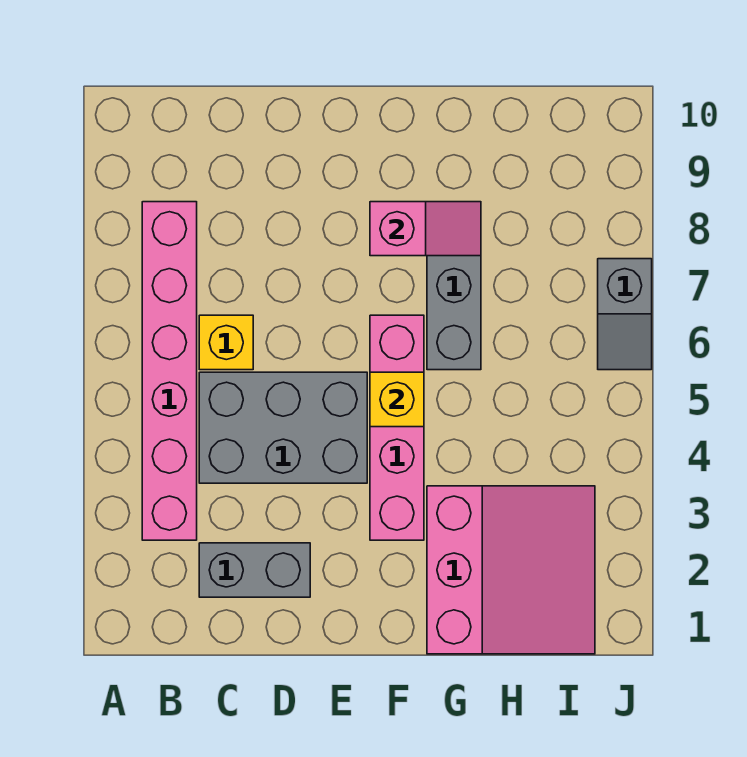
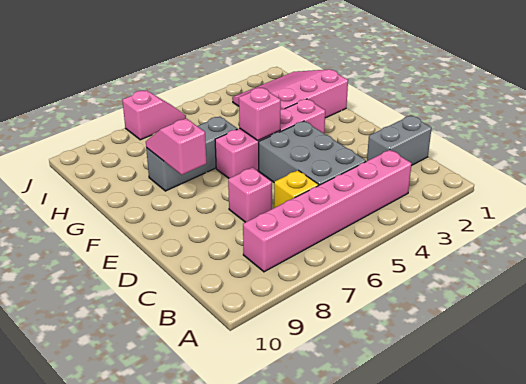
grey brick C2:D2 level 1 -> grey brick C1:C2 level 1
none -> pink brick D7 level 1
yellow brick F5 level 2 -> pink brick F5 level 2
grey slope J6:J7 level 1 top 7 -> pink slope J6:J7 level 1 top 7

